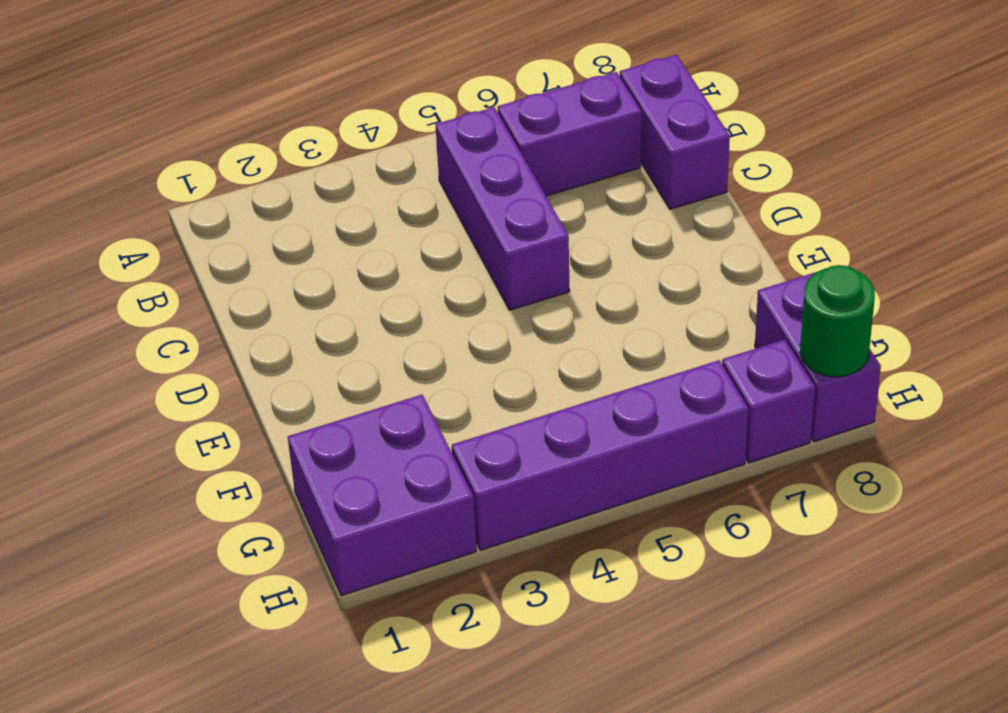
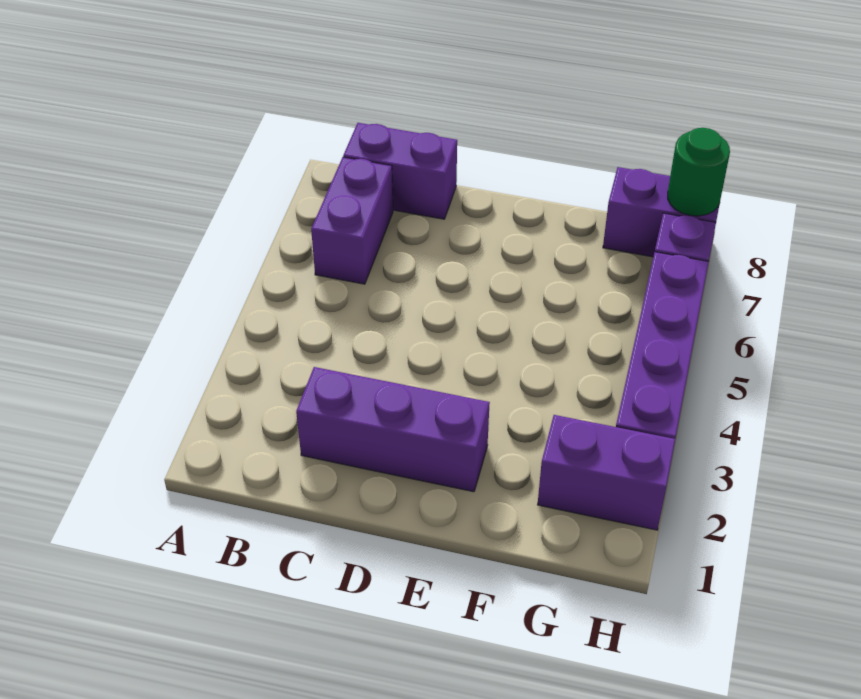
purple brick B5:D5 level 1 -> purple brick C2:E2 level 1
purple brick G1:H2 level 1 -> purple brick G2:H2 level 1

